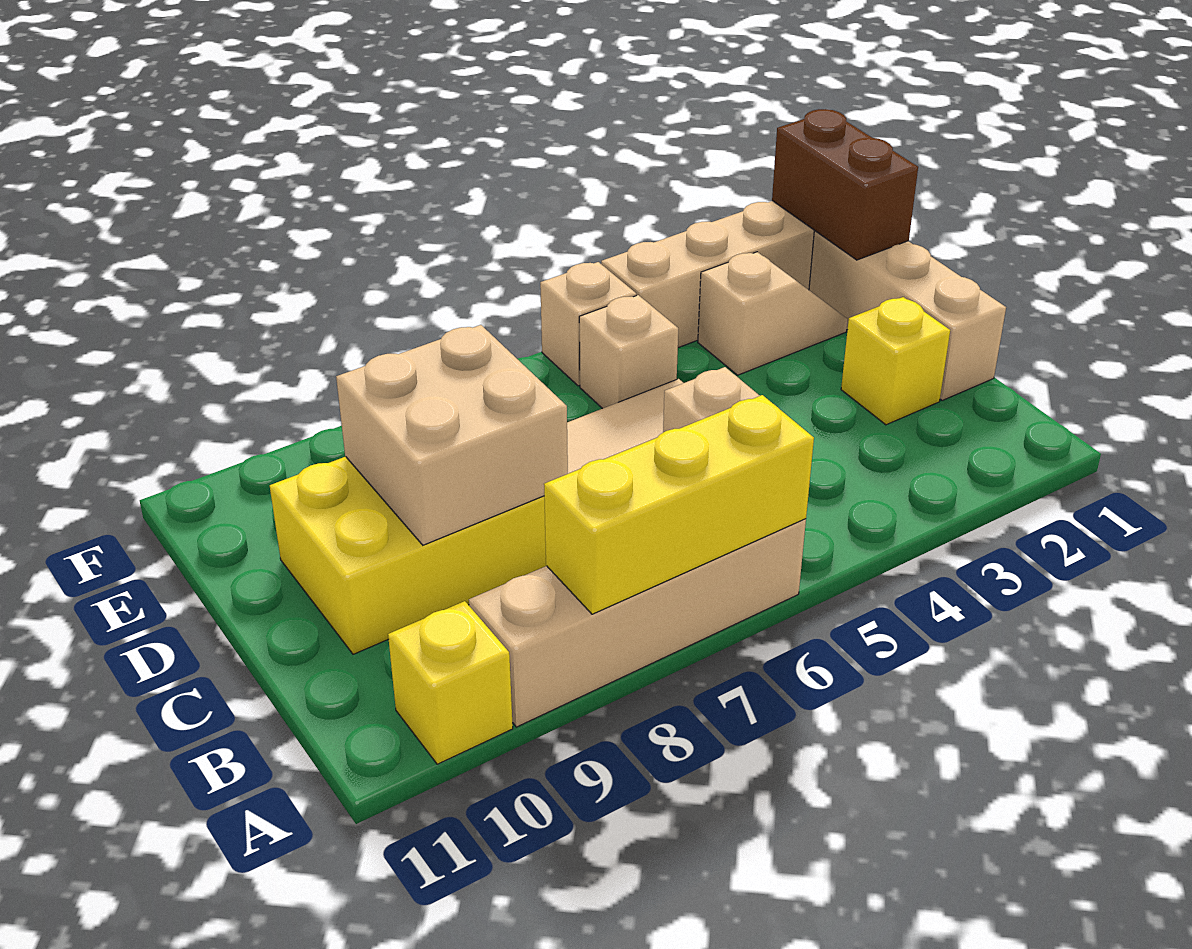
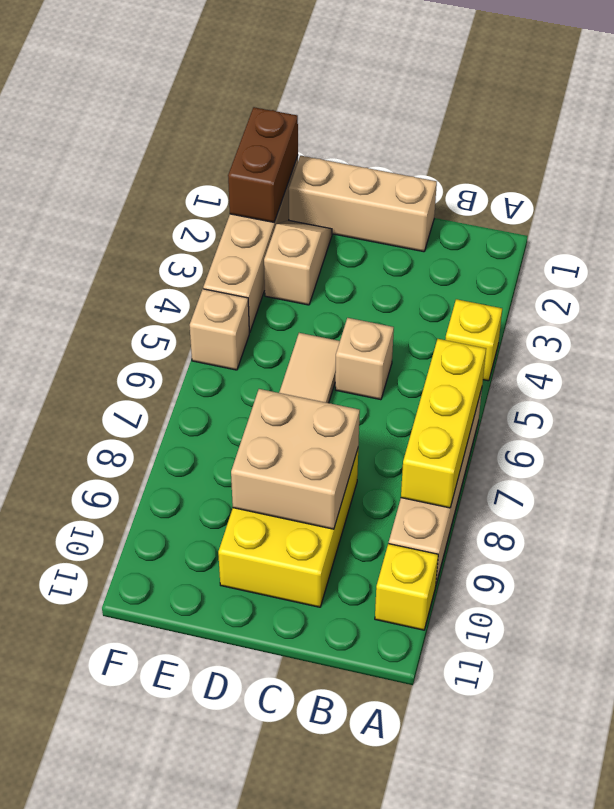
yellow brick C2 level 1 -> yellow brick A4 level 1
brown brick E1:F1 level 2 -> brown brick F1:F2 level 2
tan brick E5 level 1 -> none

